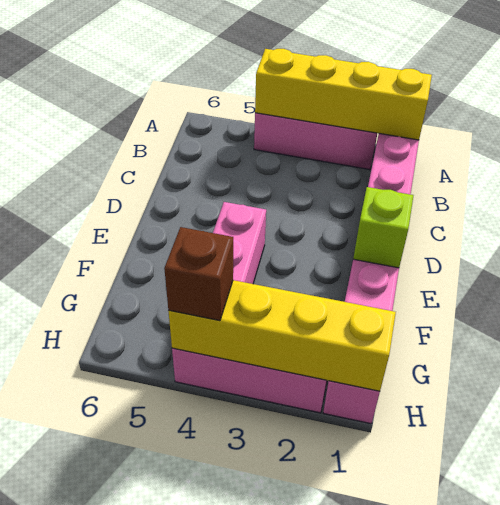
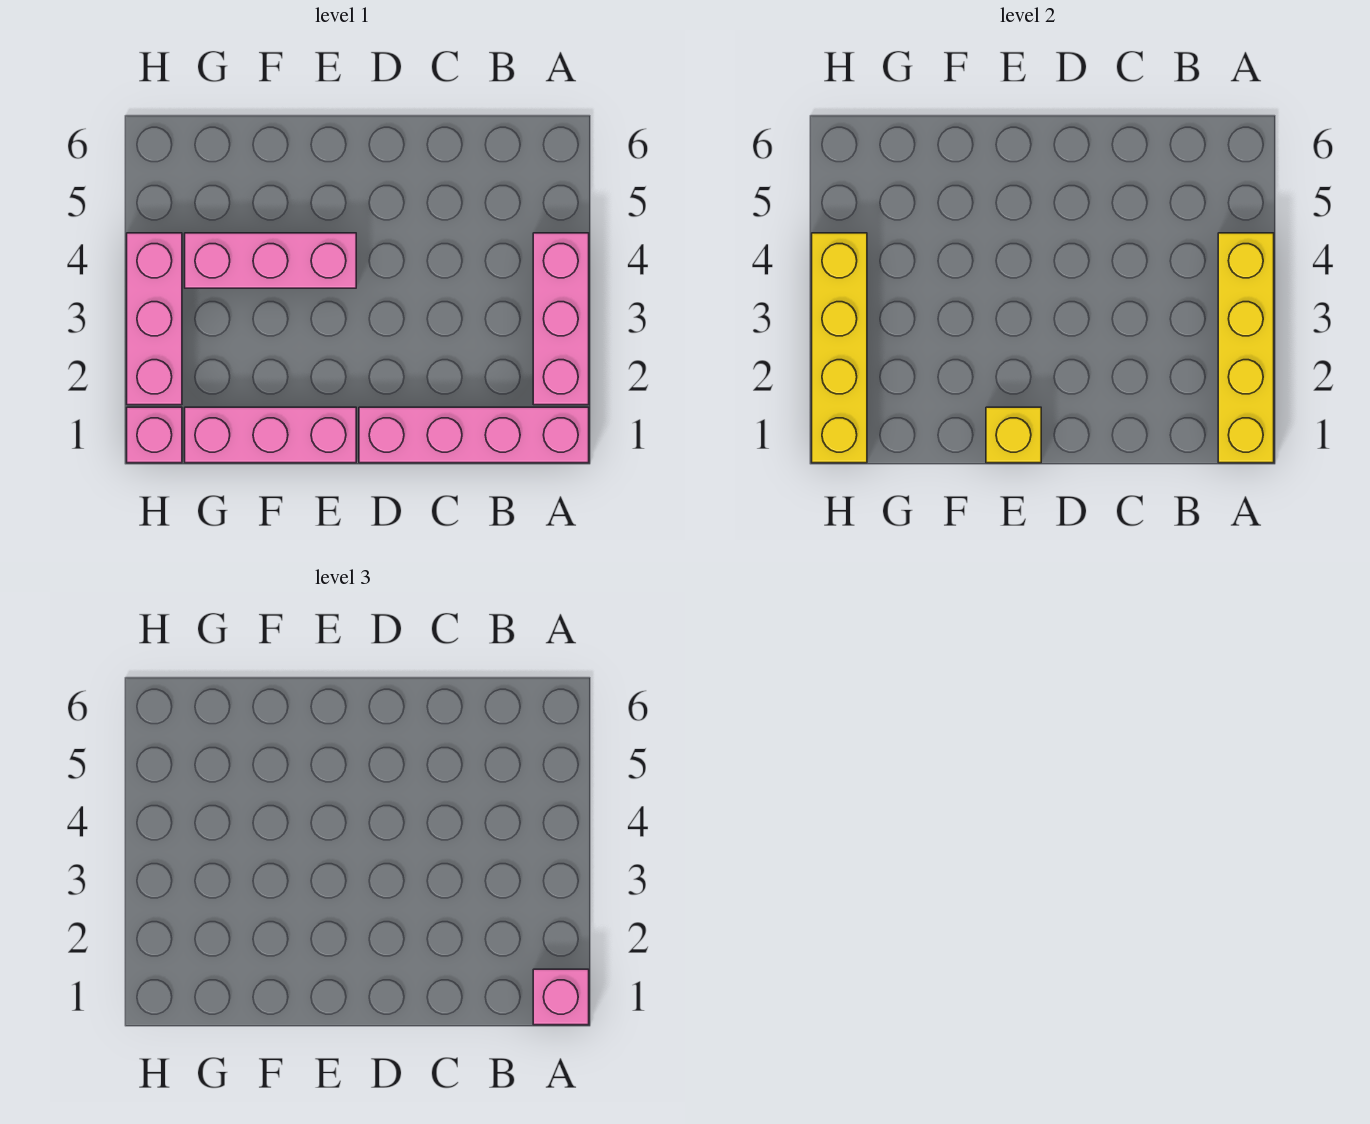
none -> pink brick A1 level 3
lime brick E1 level 2 -> yellow brick E1 level 2
brown brick H4 level 3 -> none

